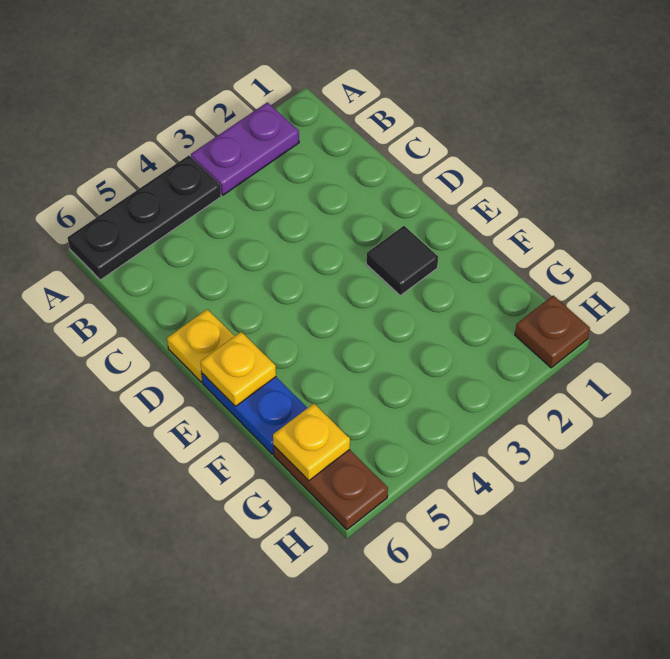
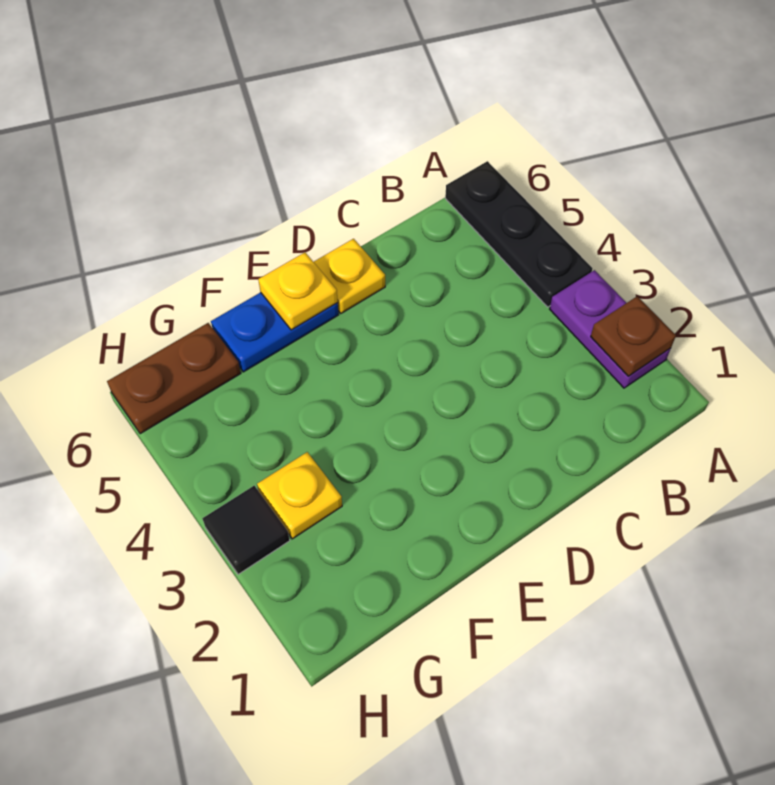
black tile E2 level 1 -> black tile H3 level 1
yellow plate G6 level 2 -> yellow plate G3 level 1
brown plate H1 level 1 -> brown plate A2 level 2

